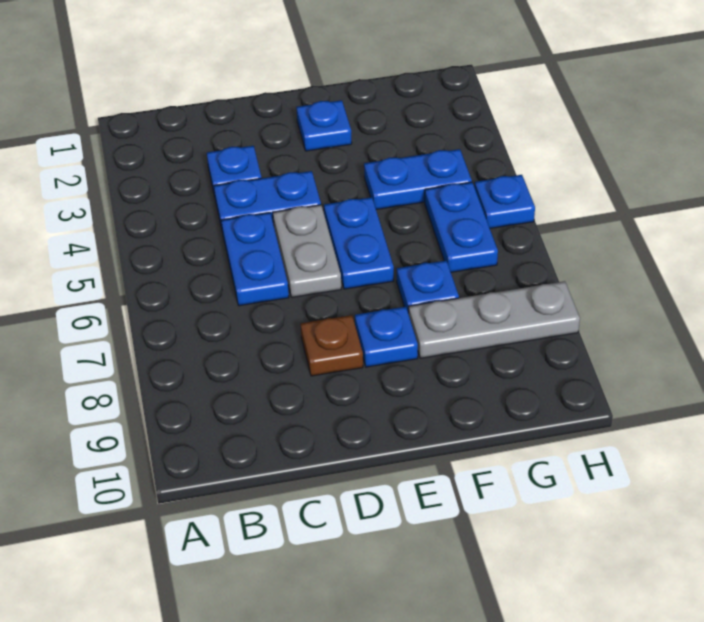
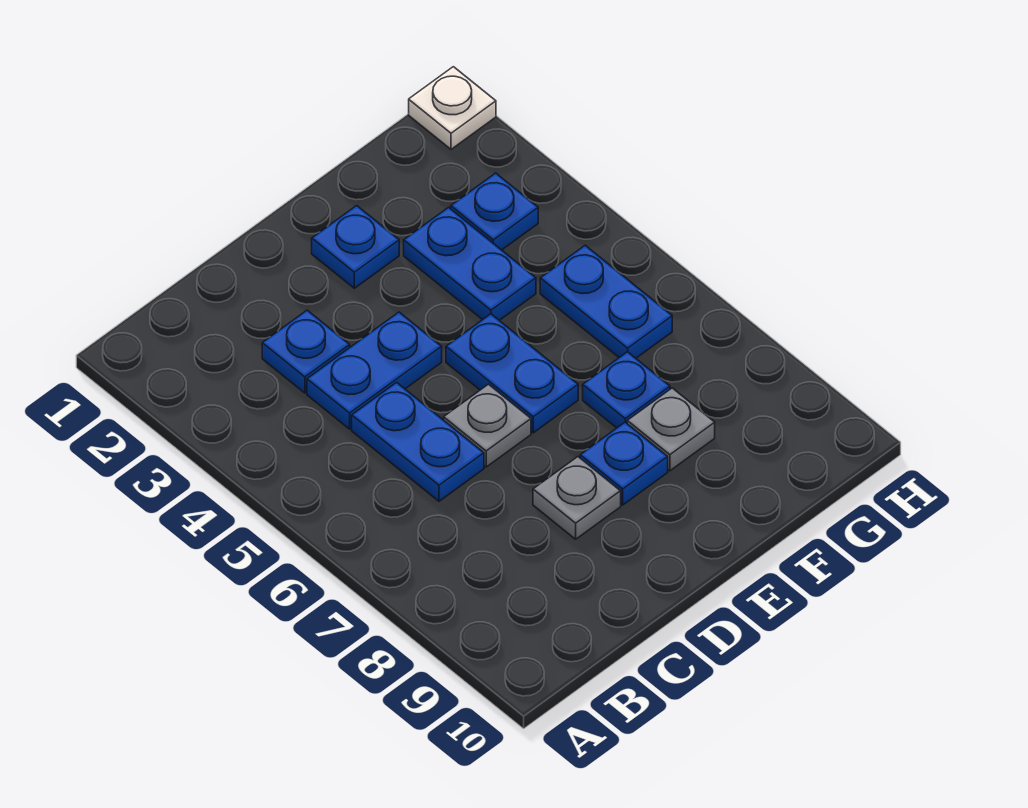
grey plate D5:D6 level 1 -> grey plate D6 level 1
brown plate D8 level 1 -> grey plate D8 level 1
blue plate F4:G4 level 1 -> blue plate F3:F4 level 1
grey plate F8:H8 level 1 -> grey plate F8 level 1
none -> white plate H1 level 1
blue plate H5 level 1 -> blue plate G3 level 1

